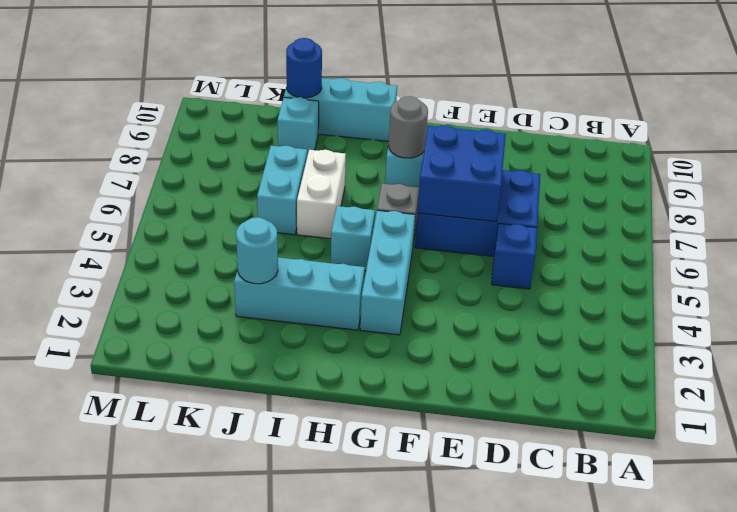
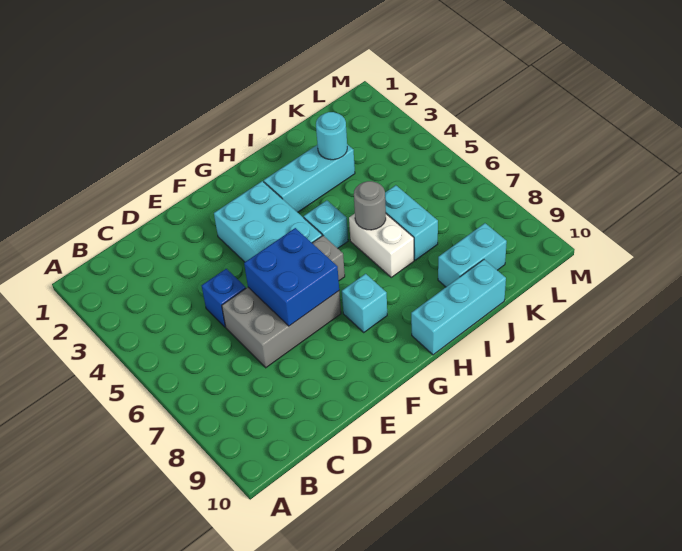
blue brick D6:F7 level 1 -> grey brick D6:F7 level 1
cyan brick G3:G5 level 1 -> cyan brick F3:G5 level 1
grey round brick G8 level 2 -> grey round brick I6 level 2
cyan brick J9 level 1 -> cyan brick J9:K9 level 1
blue round brick J10 level 2 -> none

